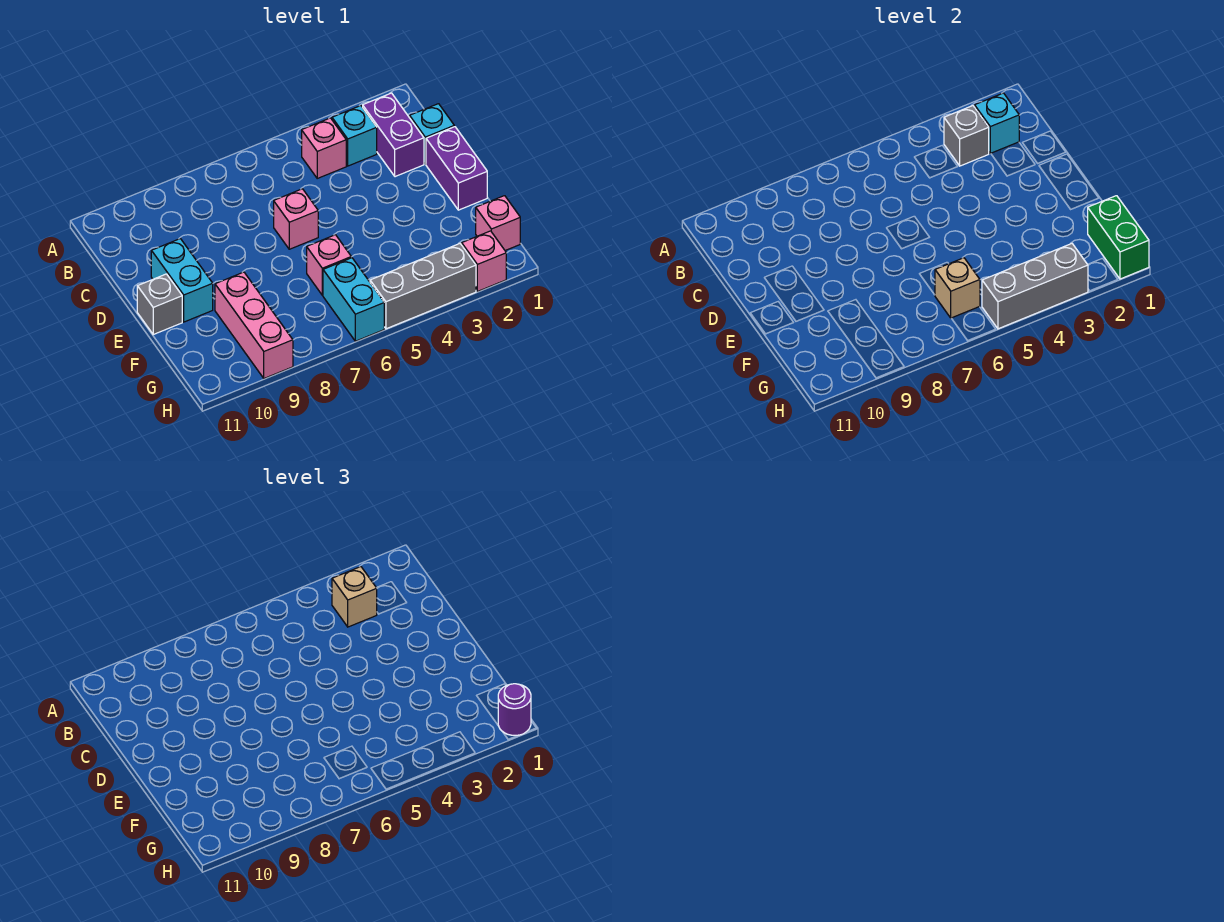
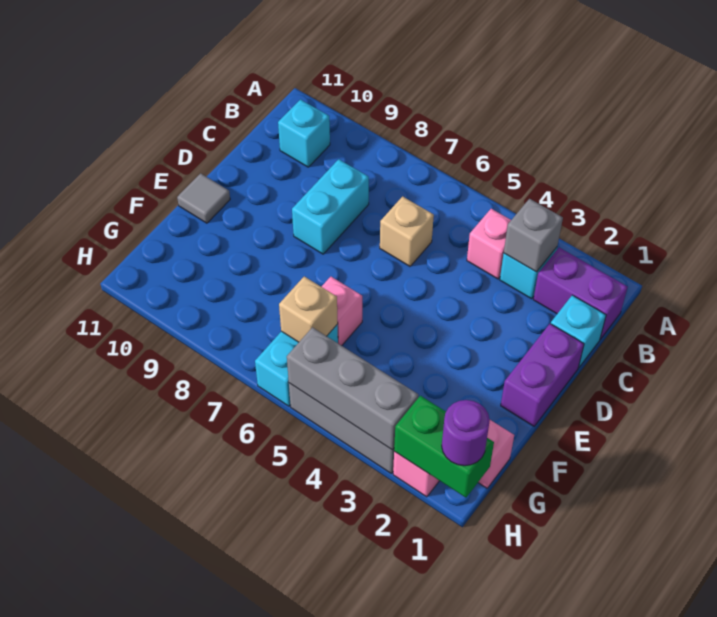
purple brick B2:C2 level 1 -> purple brick B1:B2 level 1
cyan brick B2 level 2 -> cyan brick B10 level 1
tan brick B3 level 3 -> tan brick C6 level 1
pink brick D6 level 1 -> none
cyan brick D10:E10 level 1 -> cyan brick C8:D8 level 1
grey brick E11 level 1 -> grey tile E11 level 1
pink brick F9:H9 level 1 -> none
green brick G1:H1 level 2 -> green brick H1:H2 level 2

